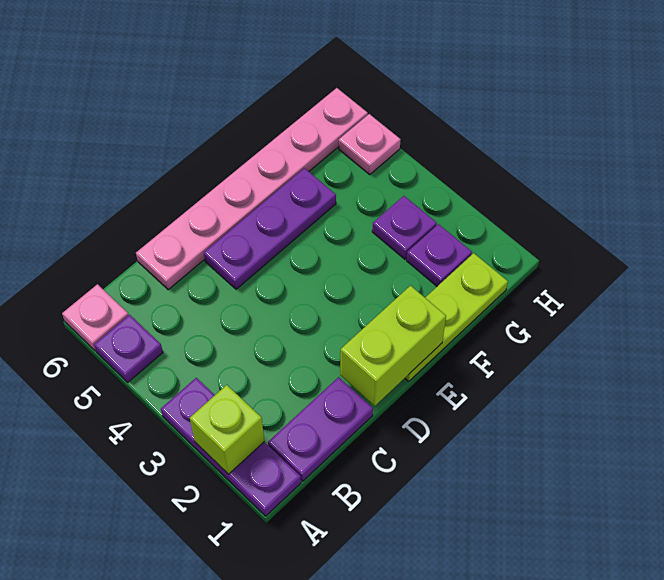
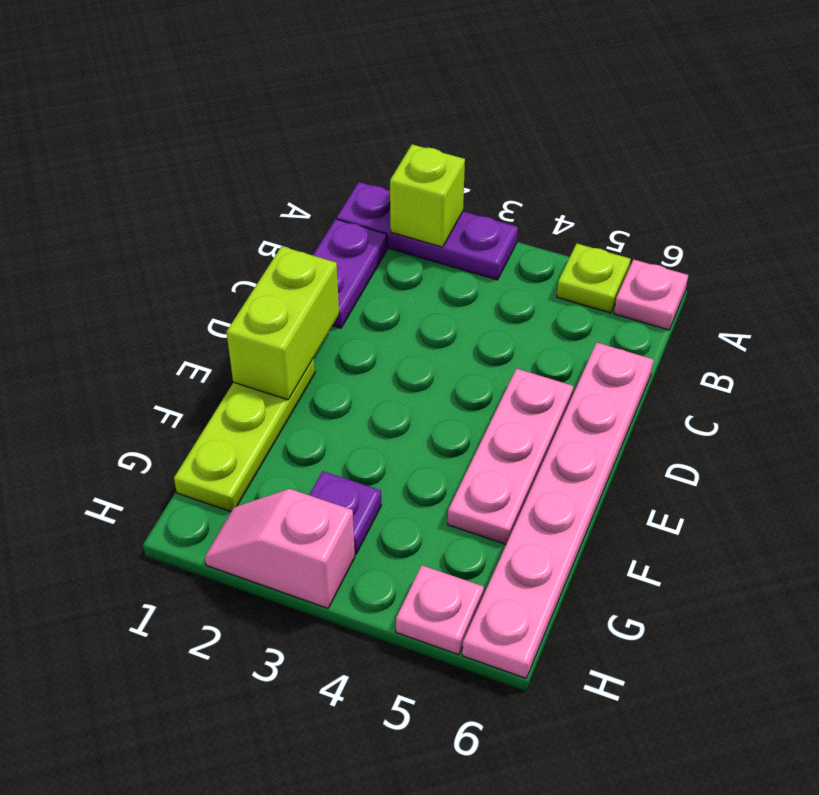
purple plate A5 level 1 -> lime plate A5 level 1
purple plate D5:F5 level 1 -> pink plate D5:F5 level 1
purple plate G2 level 1 -> none
none -> pink slope H2:H3 level 1 top 3

